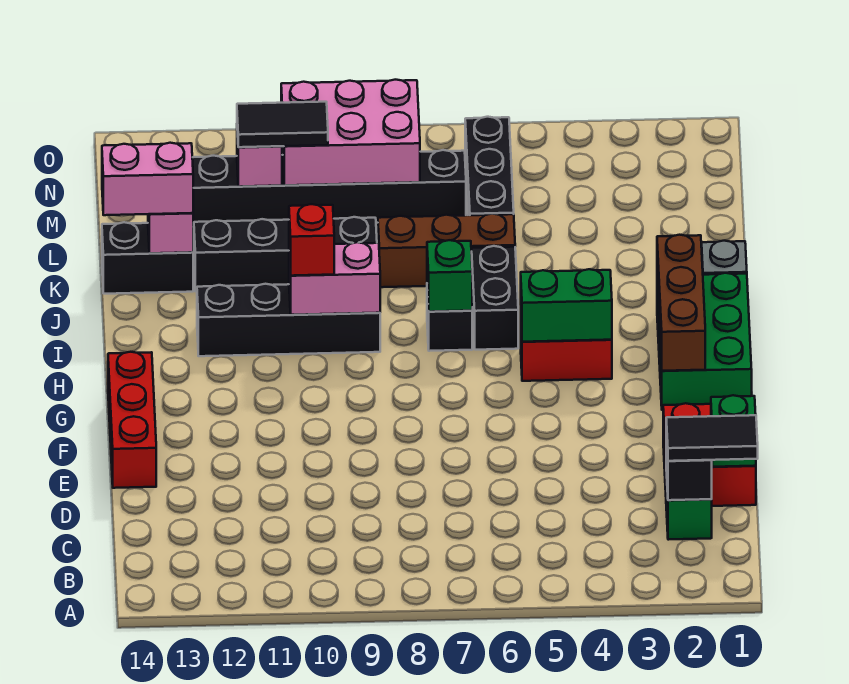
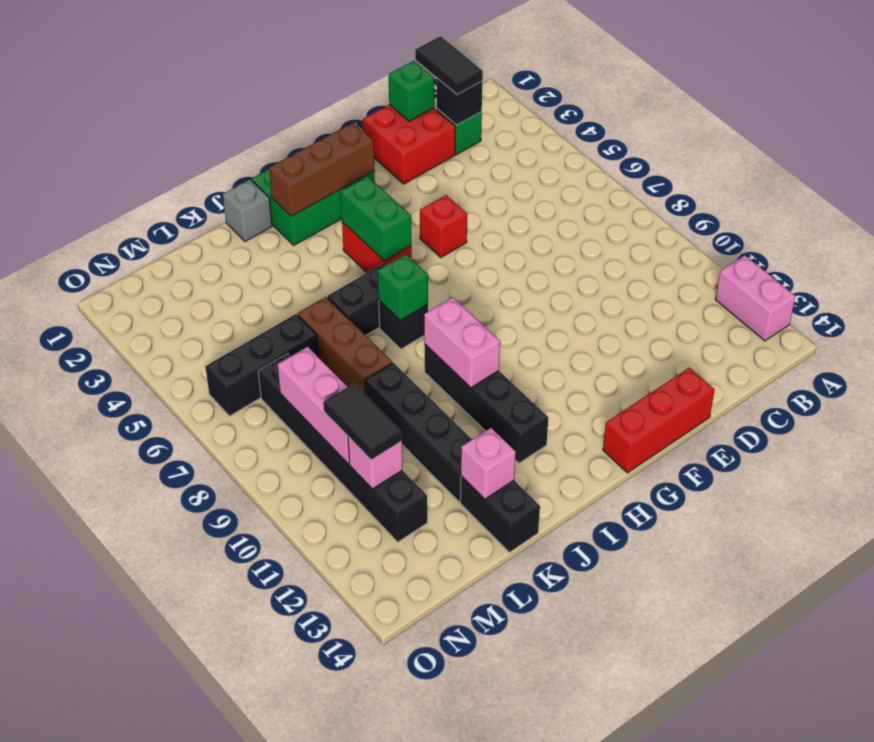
red brick I10 level 3 -> red brick F5 level 1
pink brick K13:K14 level 3 -> pink brick A12:A13 level 1
pink brick M8:N10 level 2 -> pink brick M8:M10 level 2

